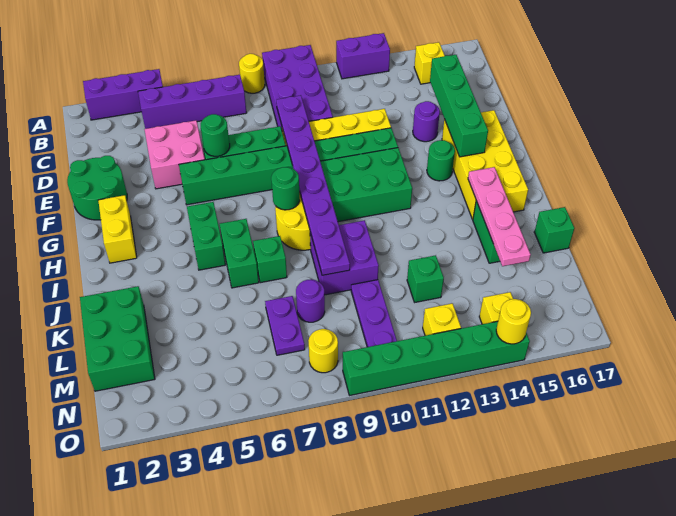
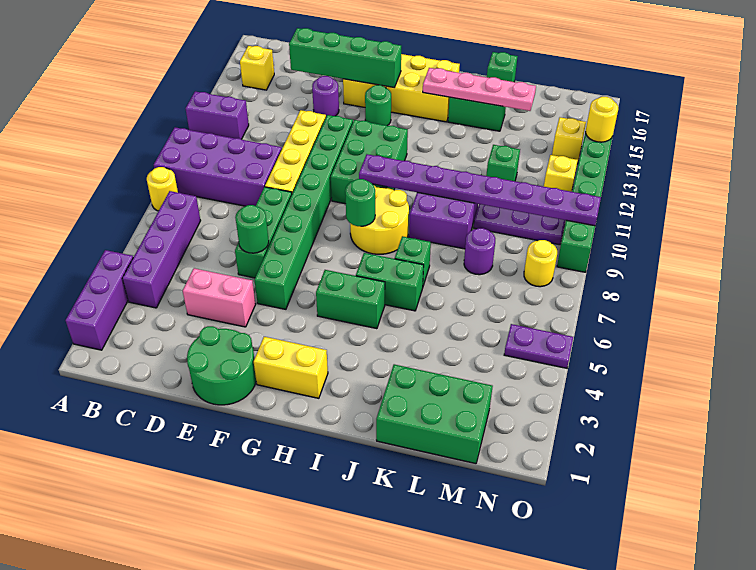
purple brick A12:A13 level 1 -> purple brick A12:B12 level 1
pink brick D4:E5 level 1 -> pink brick D4:E4 level 1
purple plate D9:K9 level 2 -> purple plate H10:O10 level 2
purple plate L7:M7 level 1 -> purple plate N5:O5 level 1

